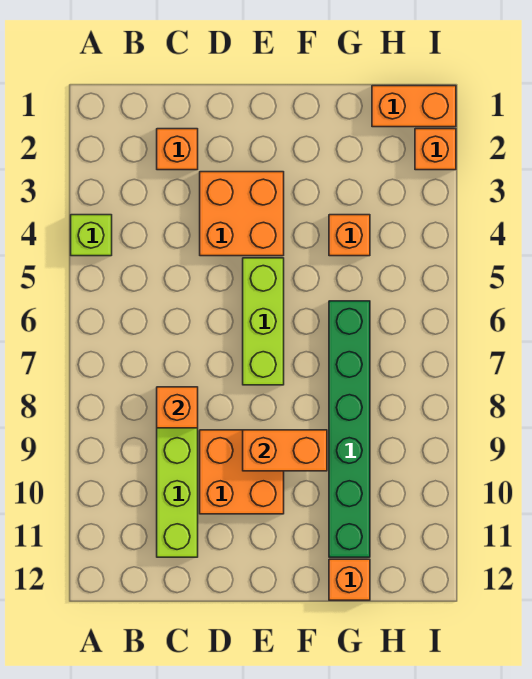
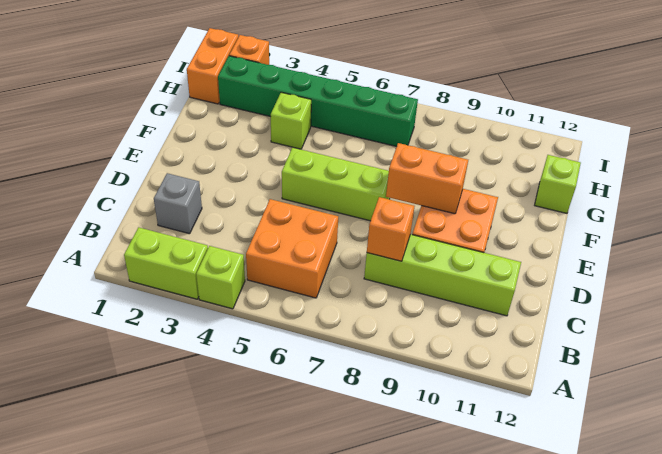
none -> lime brick A2:A3 level 1
orange brick C2 level 1 -> grey brick C2 level 1
orange brick D3:E4 level 1 -> orange brick B5:C6 level 1
orange brick E9:F9 level 2 -> orange brick E8:E9 level 2
orange brick G4 level 1 -> lime brick G4 level 1
green brick G6:G11 level 1 -> green brick H2:H7 level 1
orange brick G12 level 1 -> lime brick G12 level 1

